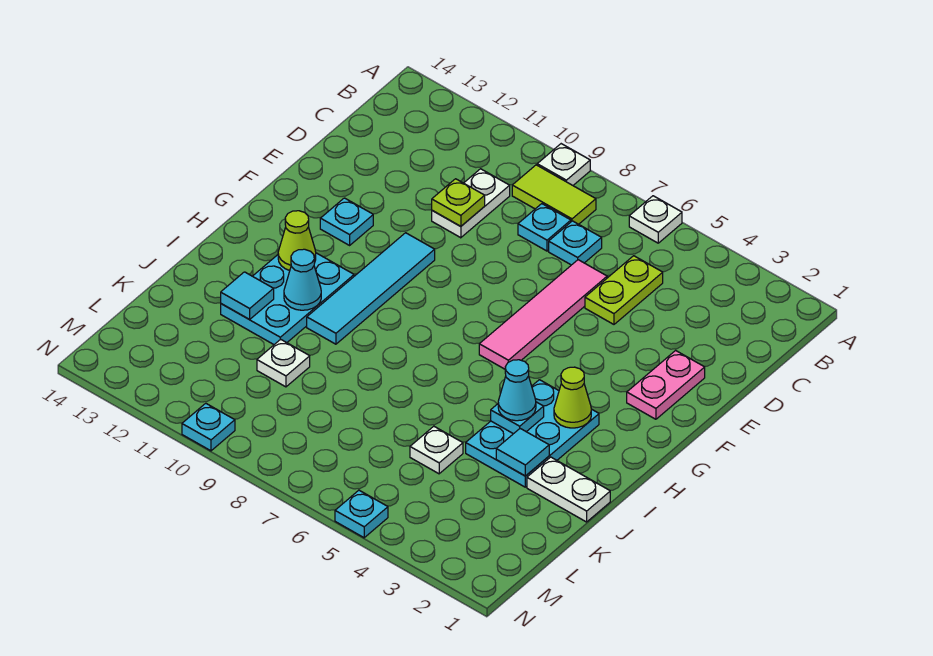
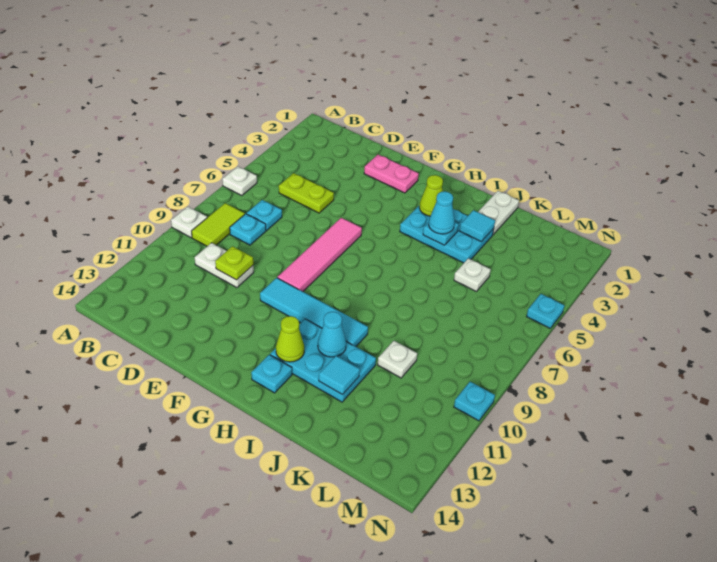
pink tile D6:G6 level 1 -> pink tile F6:F9 level 1
cyan plate F12 level 1 -> cyan plate H13 level 1

